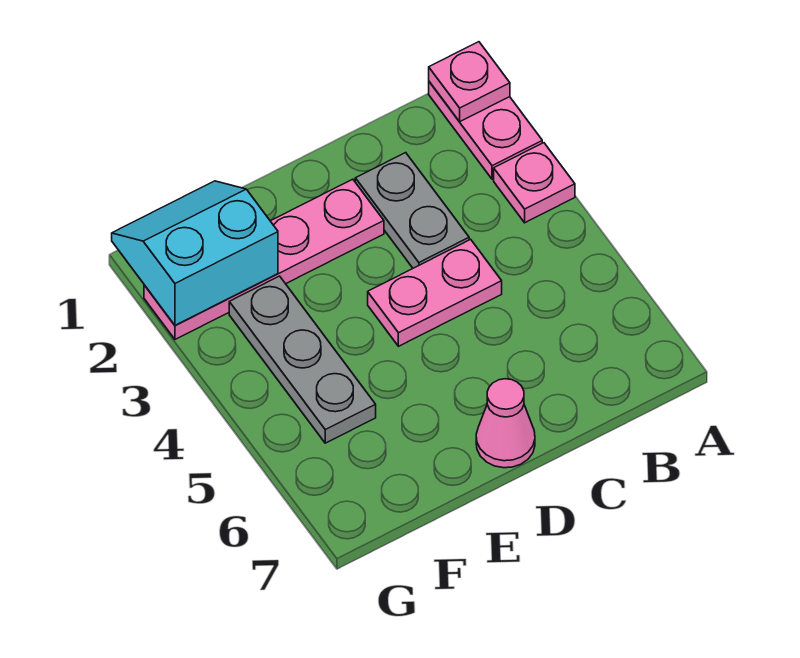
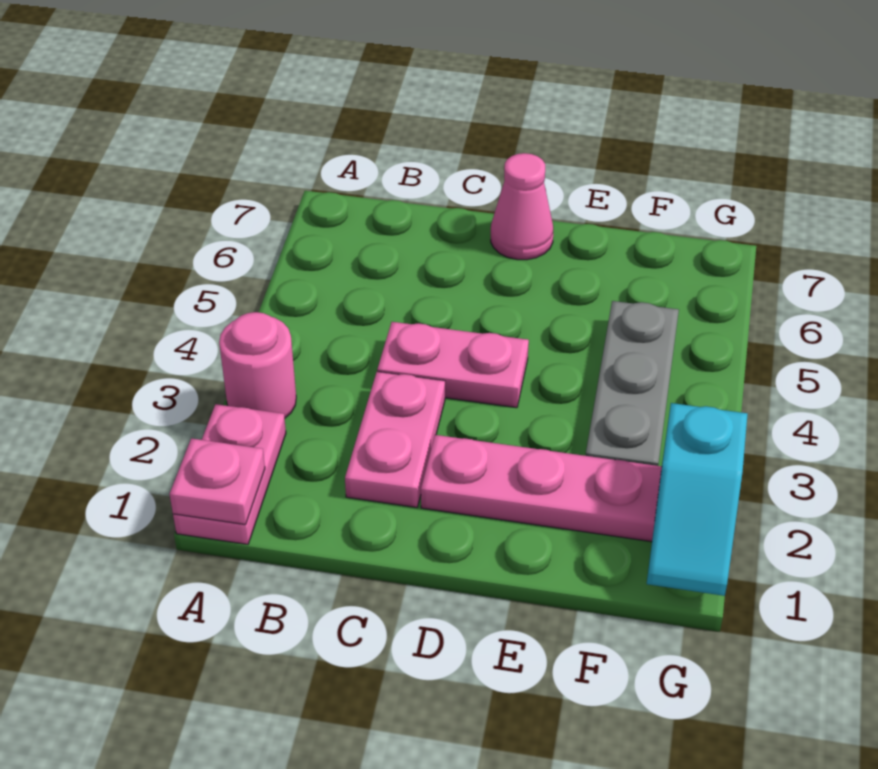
pink plate A3 level 1 -> pink round brick A3 level 1
grey plate C2:C3 level 1 -> pink plate C2:C3 level 1
cyan slope F1:G2 level 2 top 2 -> cyan slope G1:G2 level 2 top 2

